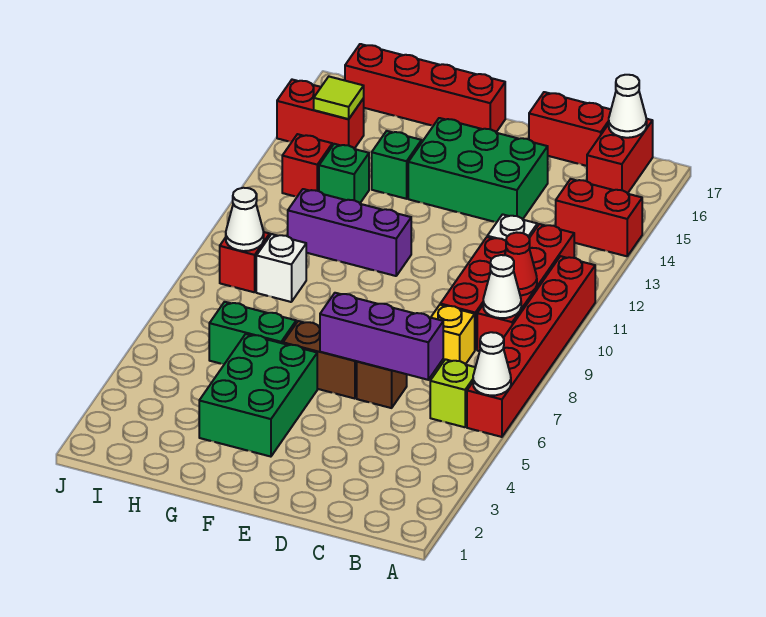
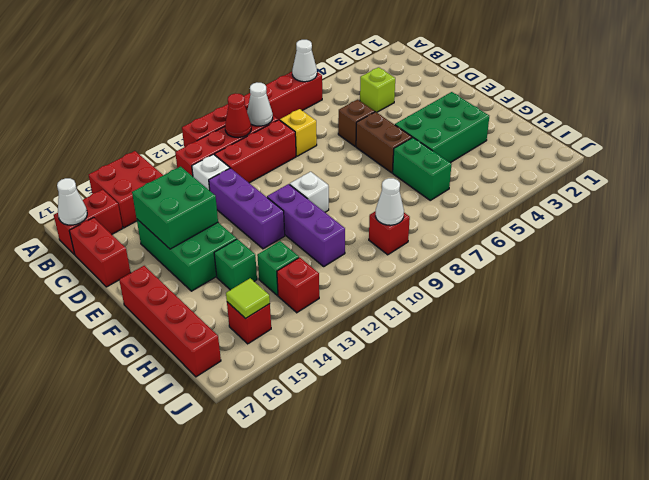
red brick A14:B14 level 1 -> red brick A14:B15 level 1
lime brick B6 level 1 -> lime brick C4 level 1
purple brick C6:E6 level 2 -> purple brick D12:F12 level 1
none -> green brick D14:E15 level 2
white brick H9 level 1 -> white brick F10 level 1
red brick I15:J15 level 1 -> red brick I15 level 1

